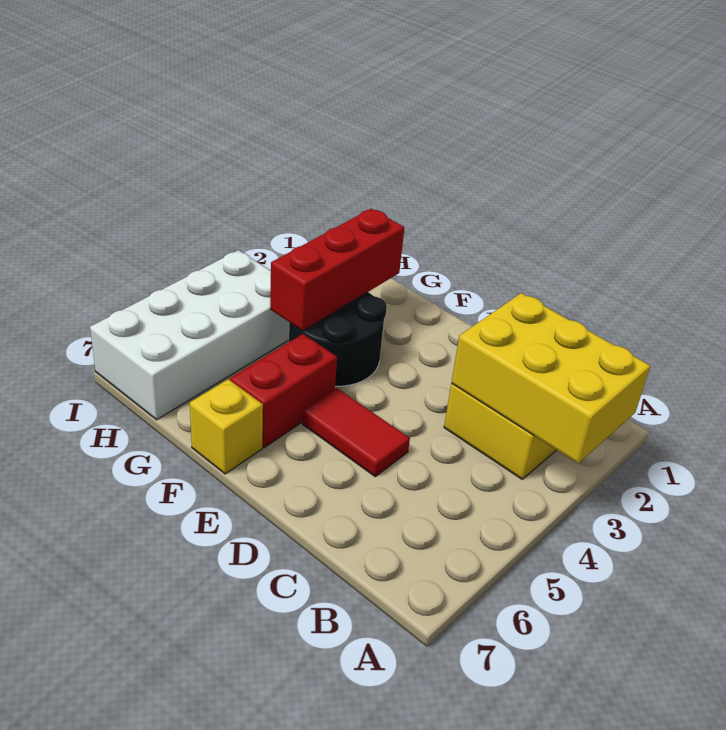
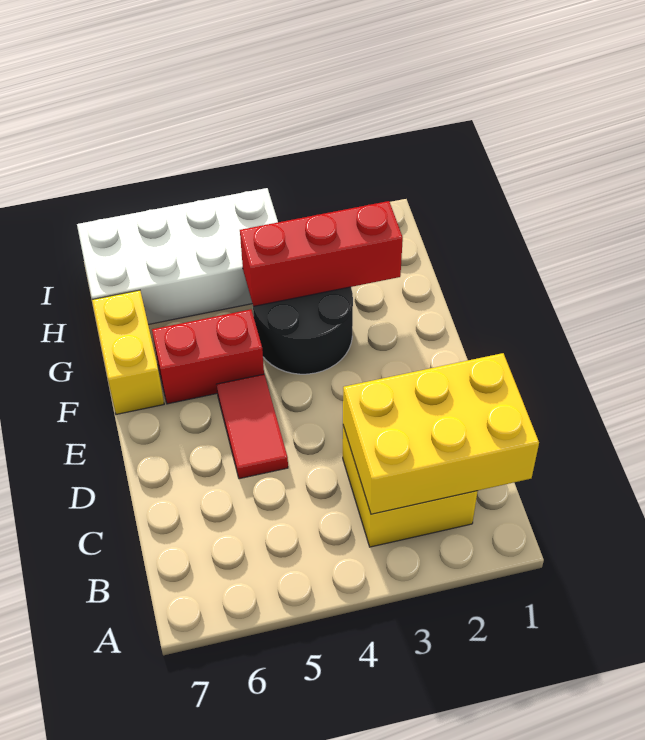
yellow brick A2:C3 level 2 -> yellow brick B1:C3 level 2
yellow brick F7 level 1 -> yellow brick F7:G7 level 1

